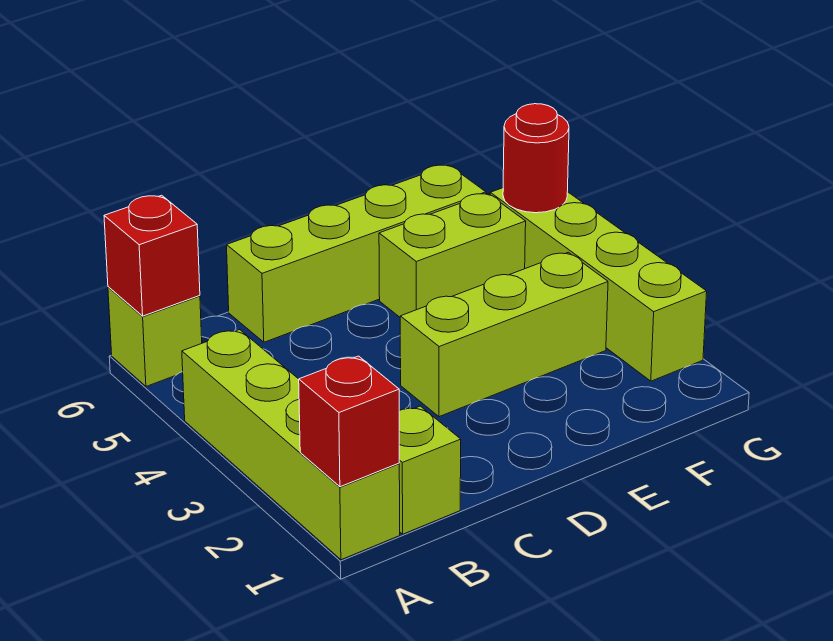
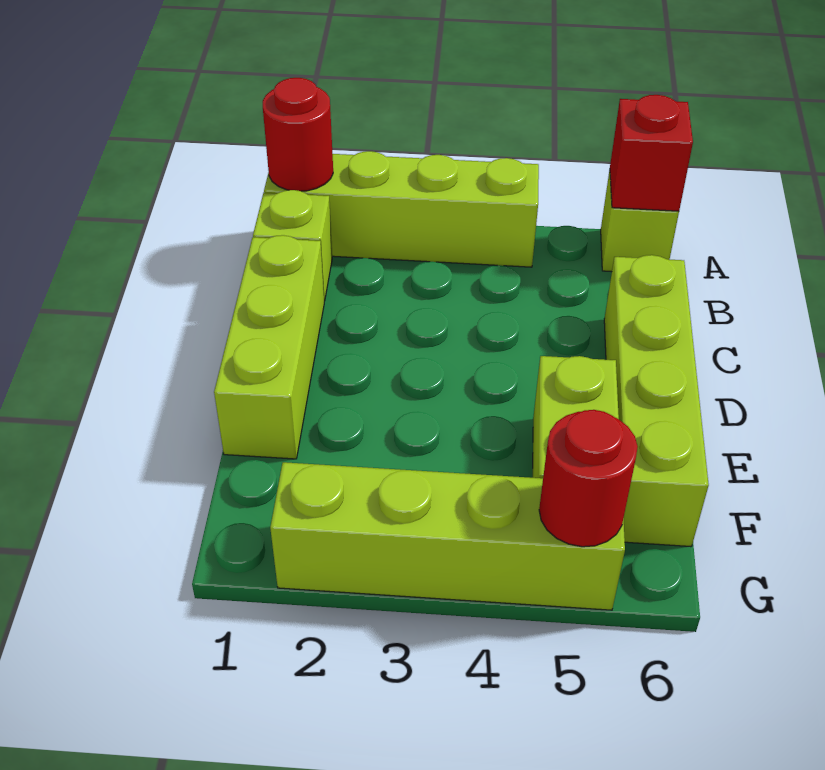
red brick A1 level 2 -> red round brick A1 level 2
lime brick D3:F3 level 1 -> lime brick C1:E1 level 1

